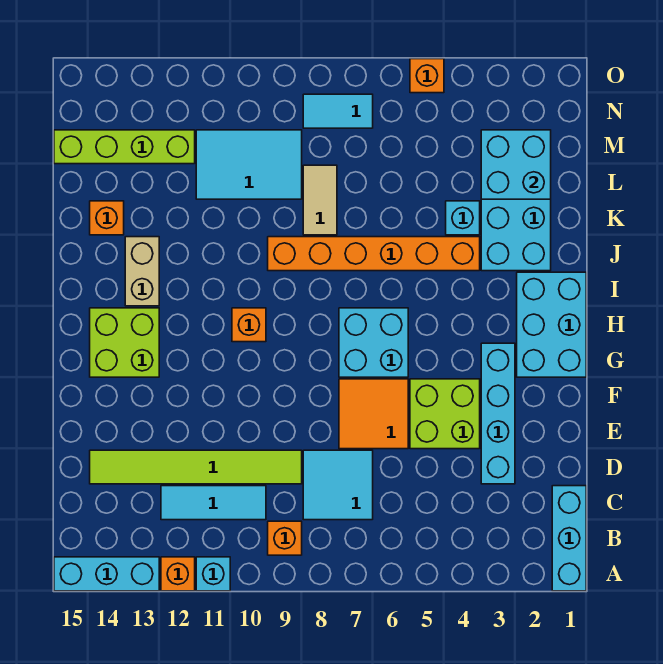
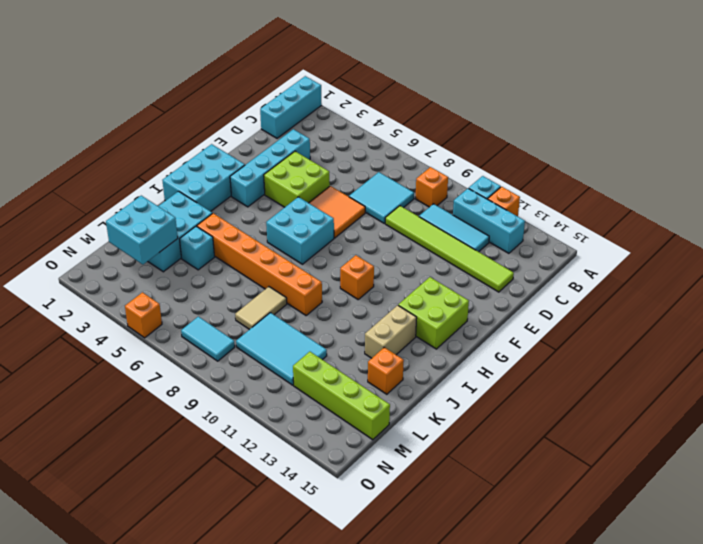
cyan brick A13:A15 level 1 -> cyan brick B11:B13 level 1

